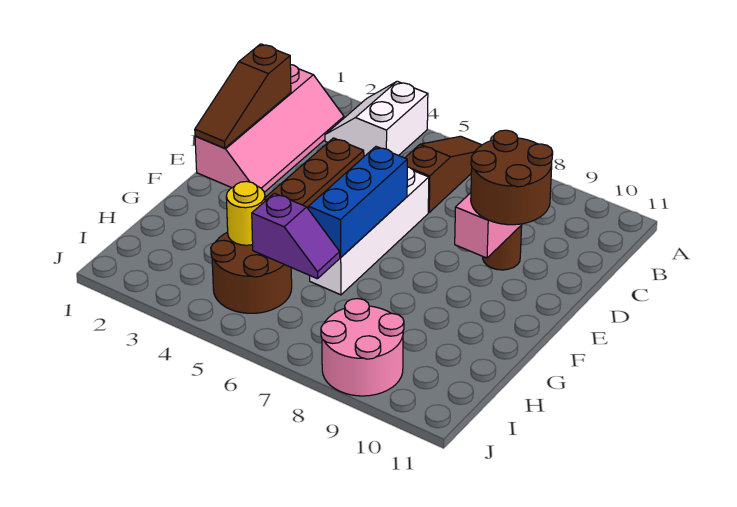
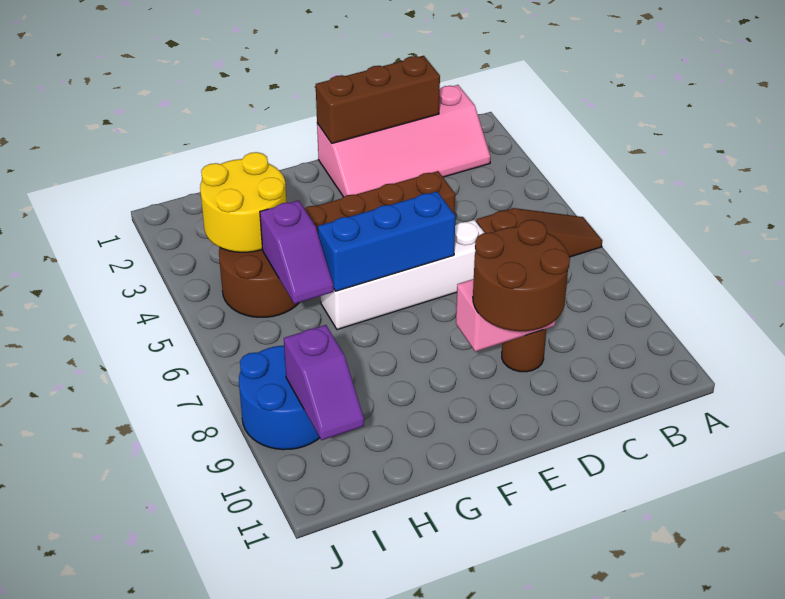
white slope A3:B4 level 1 top 4 -> none
brown slope C1:E1 level 2 top C -> brown brick C1:E1 level 2
yellow round brick H4 level 2 -> yellow round brick H3:I4 level 2
pink round brick I8:J9 level 1 -> blue round brick I8:J9 level 1
none -> purple slope I9:I10 level 2 top 9

